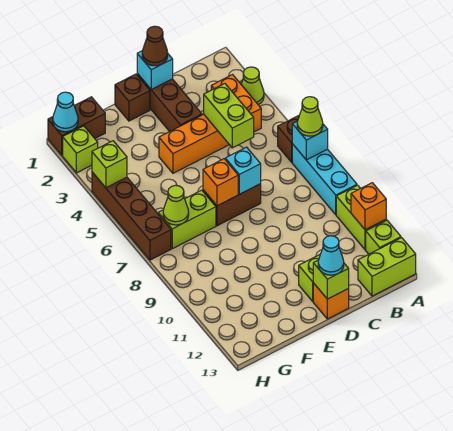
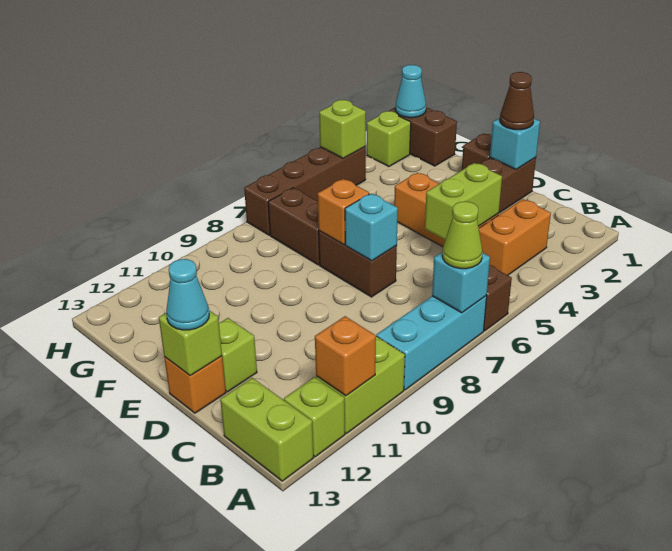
lime cone A3 level 1 -> none
lime brick F7:G7 level 1 -> brown brick F7:G7 level 1
lime cone G7 level 2 -> none

